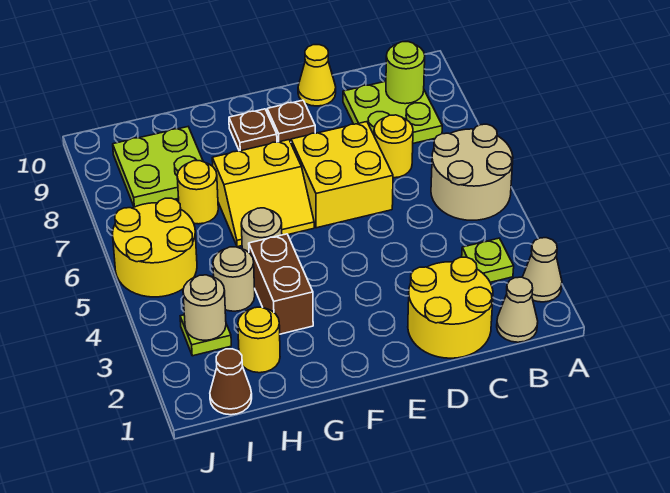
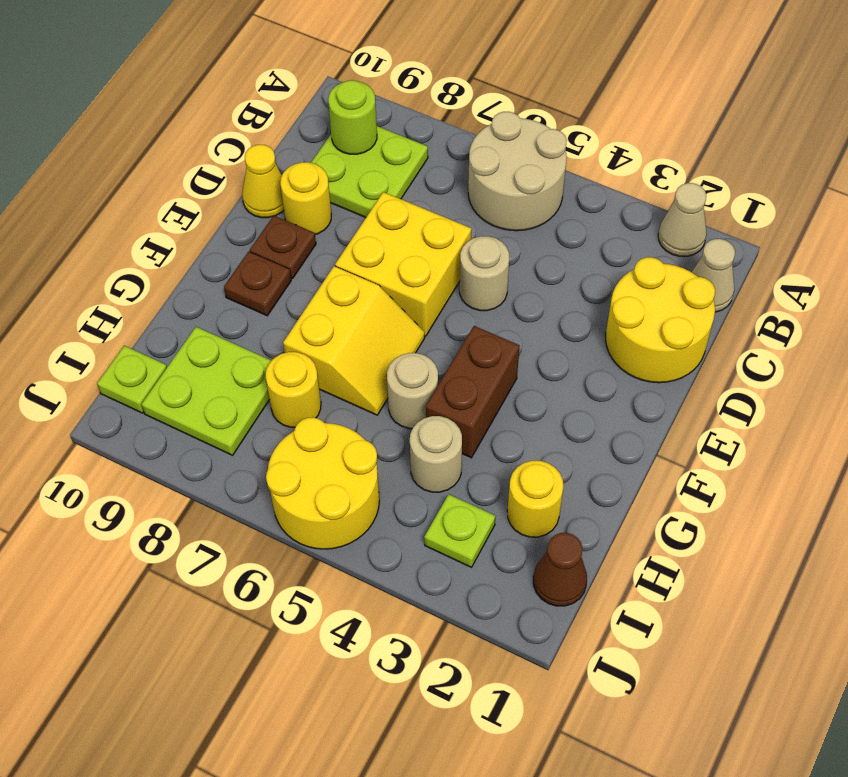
lime plate B3 level 1 -> lime plate I10 level 1
yellow round brick C7 level 1 -> yellow round brick D9 level 1
brown brick G3:G4 level 1 -> brown brick F4:G4 level 1
tan round brick I3 level 2 -> tan round brick D5 level 1

